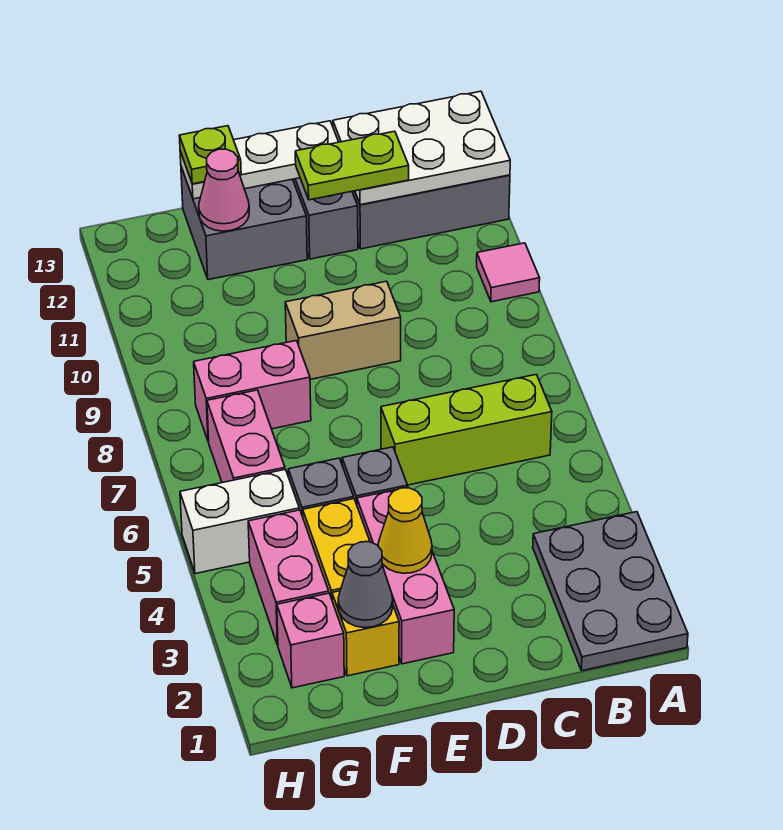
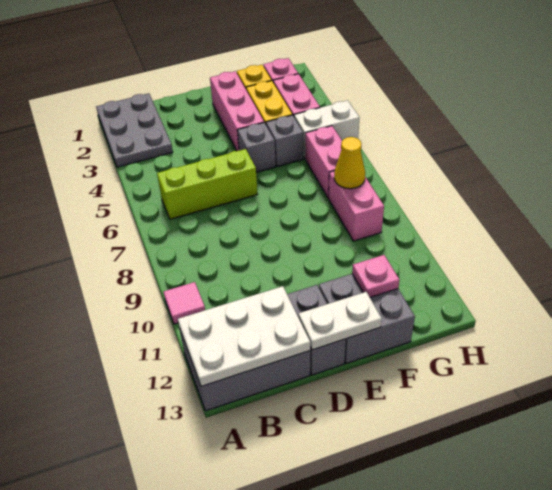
lime plate C12:D12 level 3 -> none
tan brick D9:E9 level 1 -> none
white plate D13:F13 level 2 -> white plate D13:E13 level 2
yellow cone E3 level 2 -> yellow cone G8 level 2
grey cone F2 level 2 -> none
pink brick F8:G8 level 1 -> pink brick G8:G9 level 1
pink cone F12 level 2 -> pink plate F12 level 2
lime plate F13 level 3 -> none

